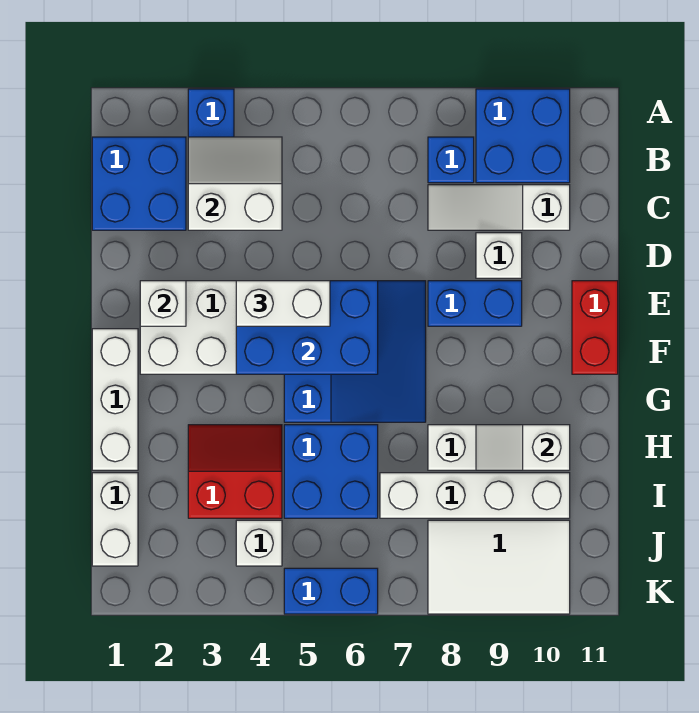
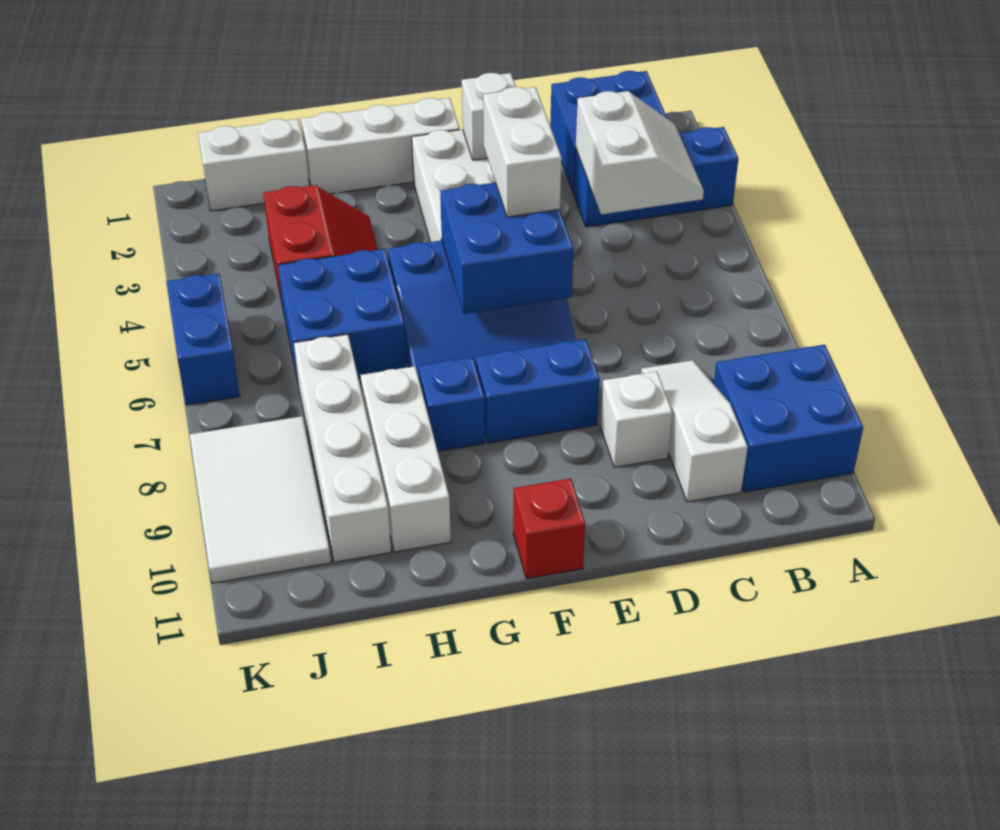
blue brick B8 level 1 -> blue brick G8 level 1
blue brick E4:F6 level 2 -> blue brick E5:F6 level 2
blue brick E8:E9 level 1 -> blue brick E8:F8 level 1
red brick E11:F11 level 1 -> red brick F11 level 1
white slope H9:H10 level 2 top 10 -> none
white brick J4 level 1 -> none

